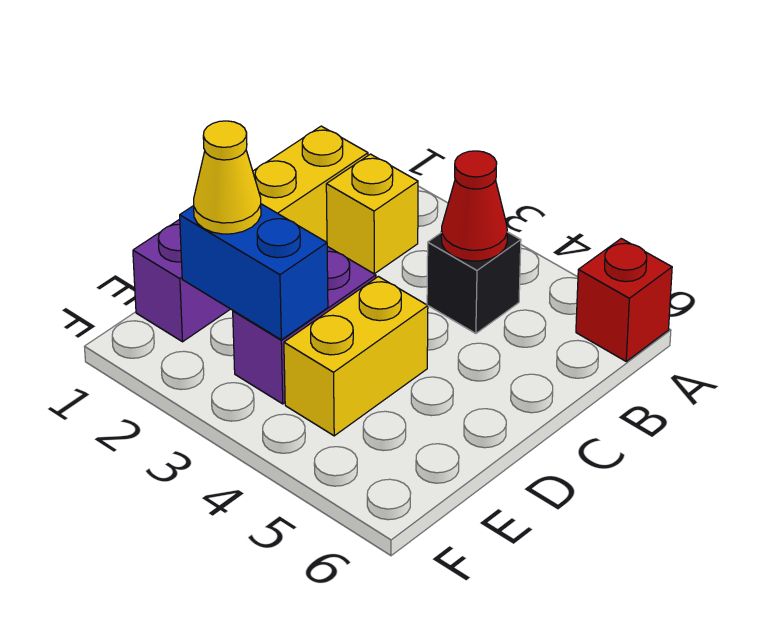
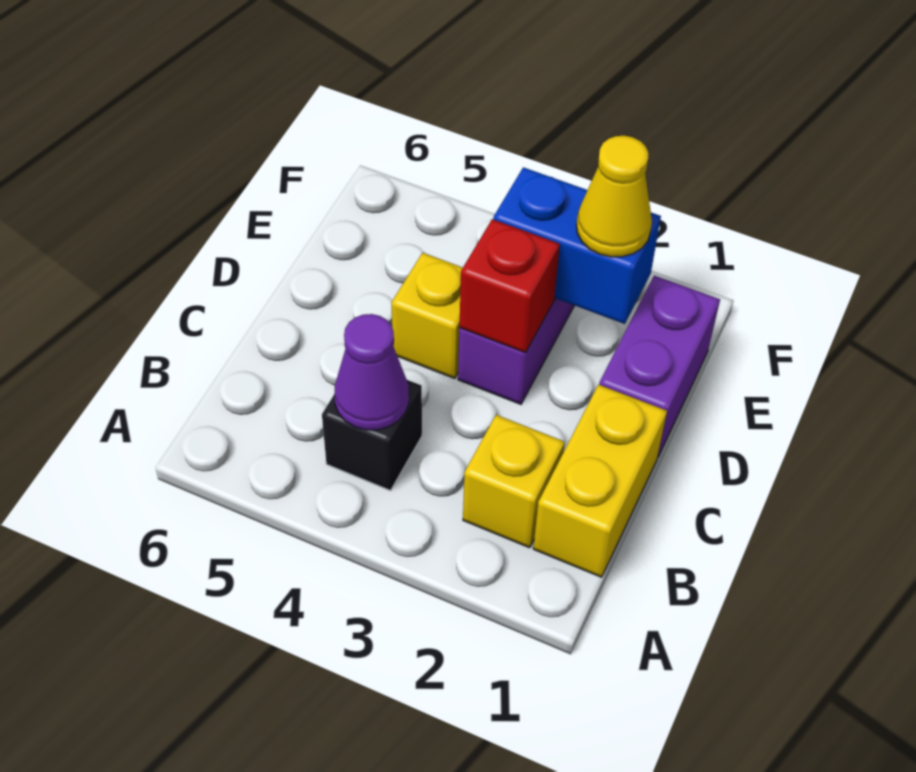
red brick A6 level 1 -> red brick D3 level 2
red cone B4 level 2 -> purple cone B4 level 2
yellow brick D4:E4 level 1 -> yellow brick D4 level 1

